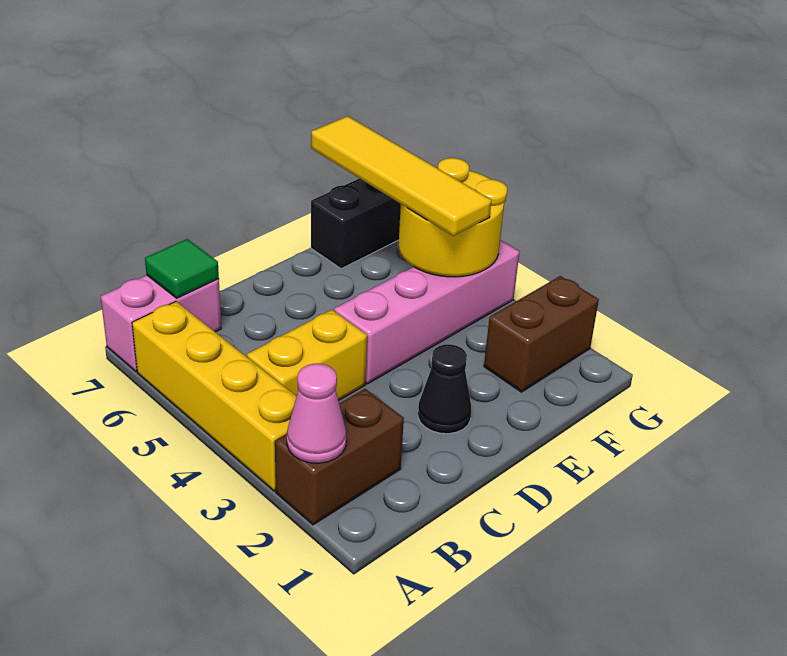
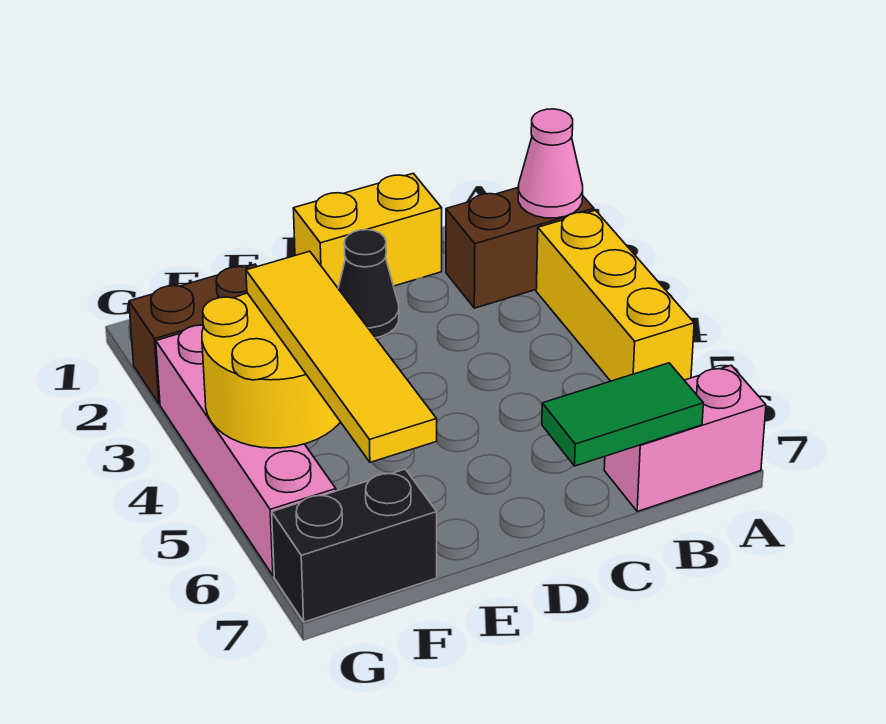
yellow brick A3:A6 level 1 -> yellow brick A3:A5 level 1
yellow brick B4:C4 level 1 -> yellow brick C1:D1 level 1
green tile B7 level 2 -> green tile B7:C7 level 2
pink brick D4:G4 level 1 -> pink brick G3:G6 level 1

